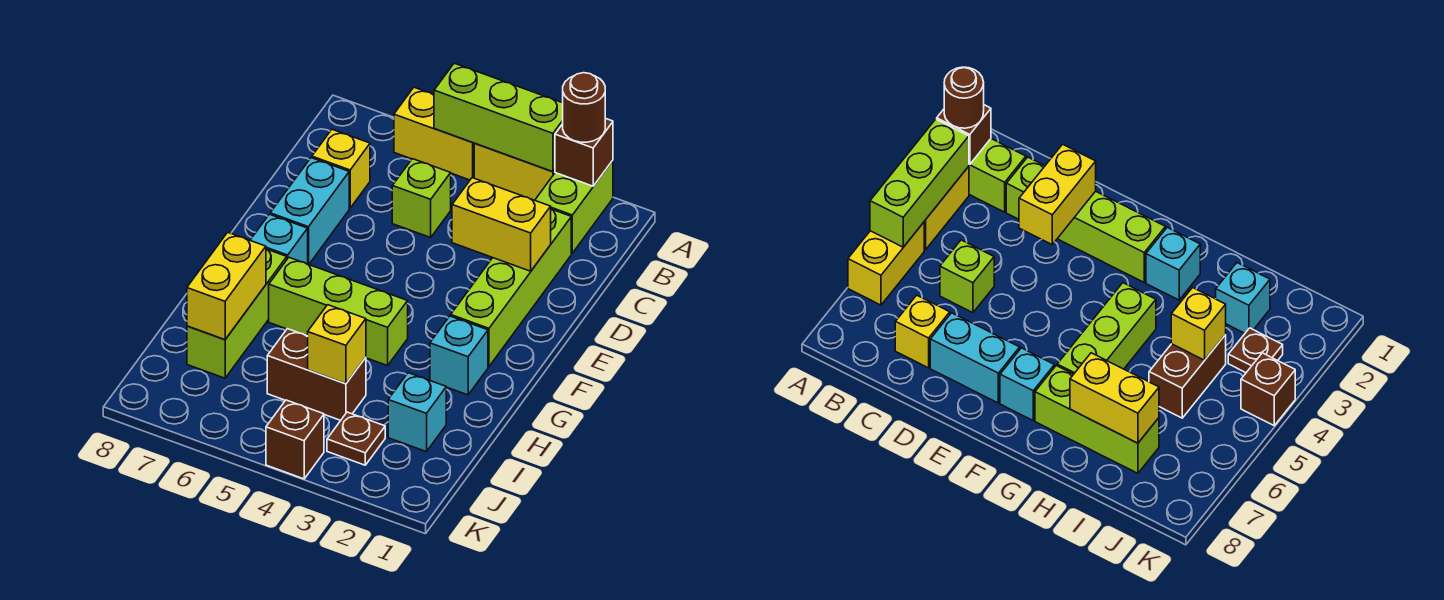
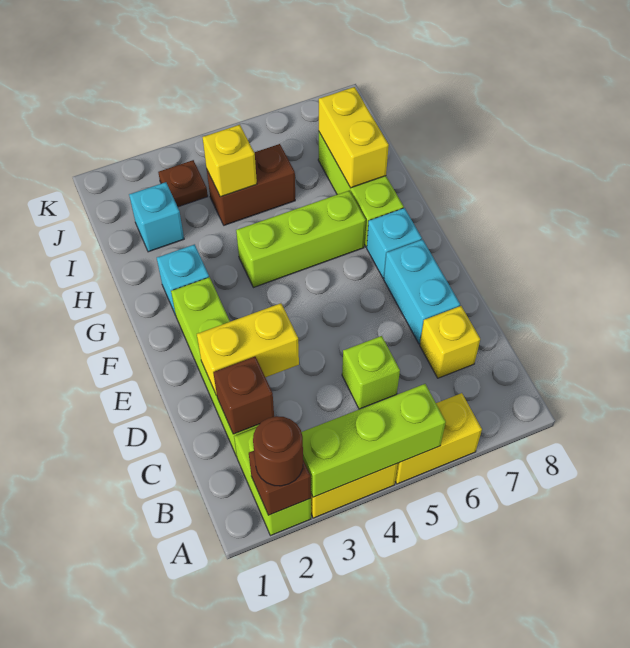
brown brick K4 level 1 -> brown brick C2 level 2

